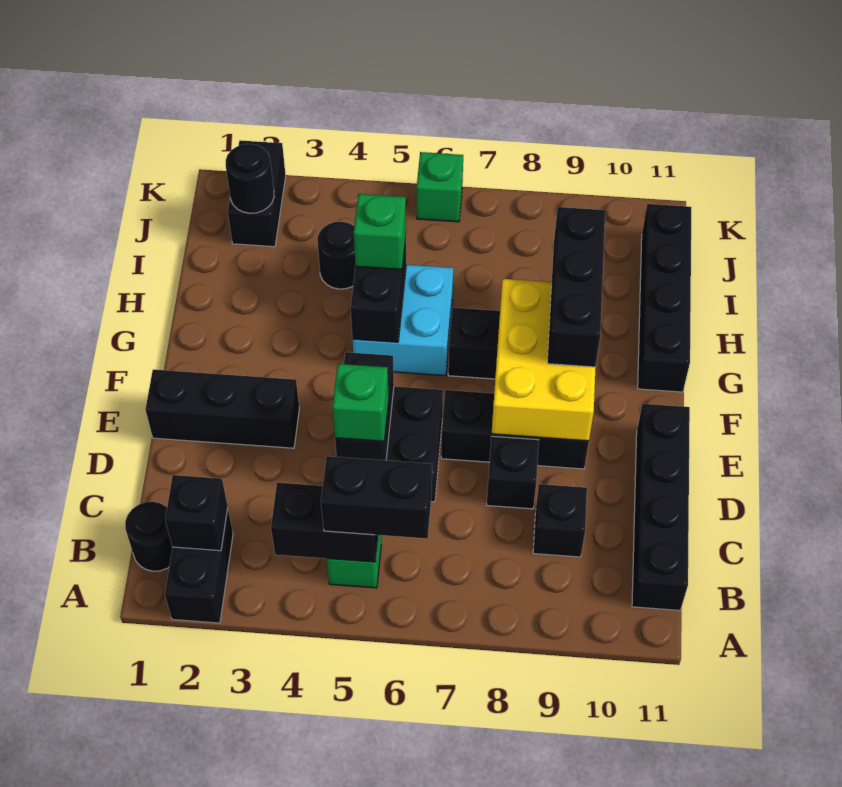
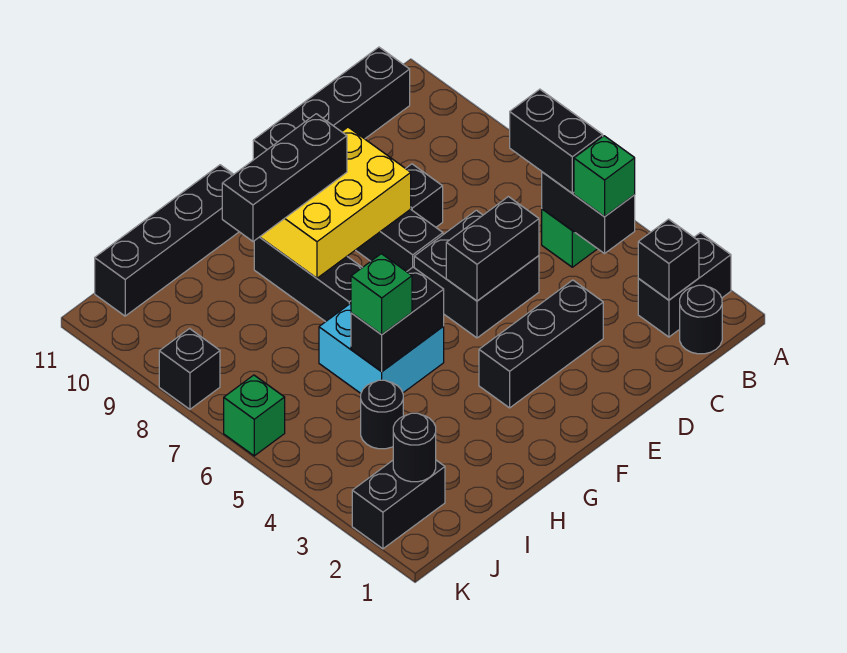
black brick C9 level 1 -> black brick K8 level 1
green brick D5 level 3 -> green brick B4 level 3
black brick E1:E3 level 1 -> black brick D3:F3 level 1

